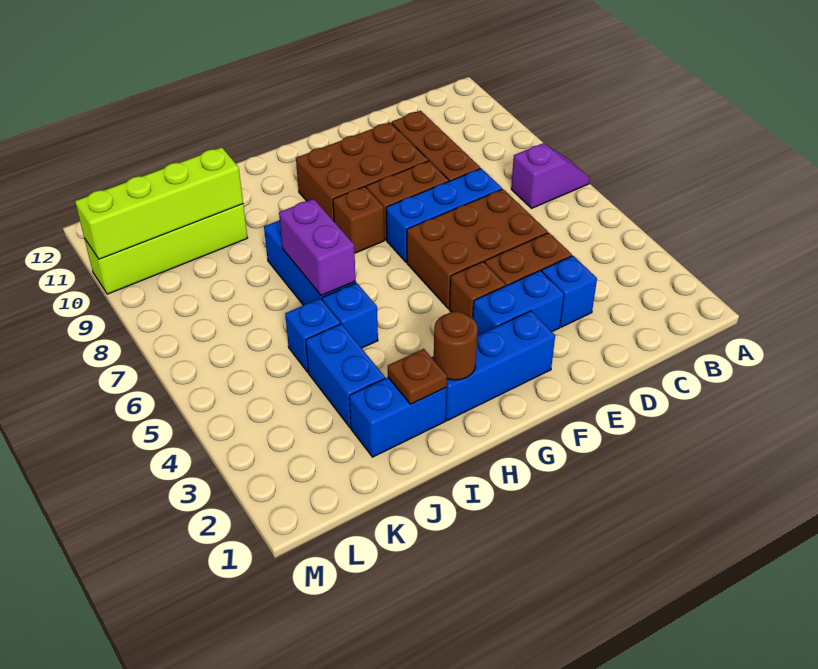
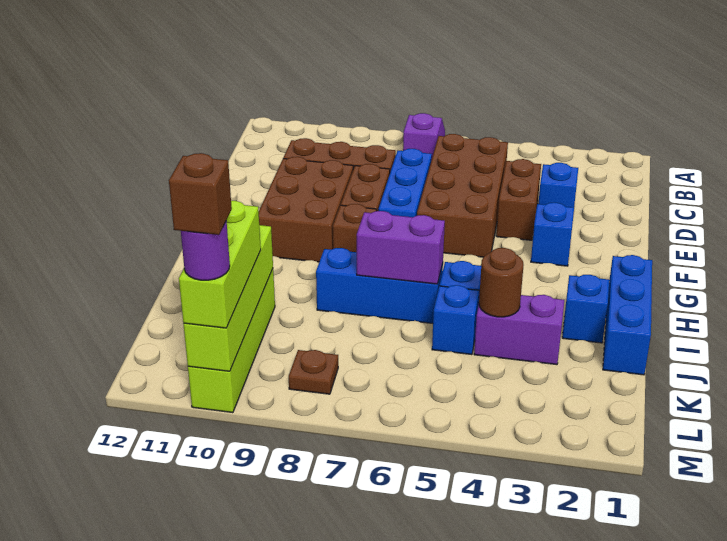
brown brick D5:F6 level 1 -> brown brick C5:F6 level 1
blue brick E3:F3 level 1 -> blue brick F3 level 1
blue brick F2:H2 level 1 -> blue brick H1:J1 level 1
brown brick F4 level 1 -> brown brick M10 level 5
brown round brick H2 level 2 -> brown round brick J4 level 2
blue brick I2:J2 level 1 -> blue brick I2 level 1
brown plate I2 level 2 -> brown plate L8 level 1
blue brick J3:J4 level 1 -> purple brick J3:J4 level 1
none -> lime brick K10:M10 level 3
none -> purple round brick M10 level 4

